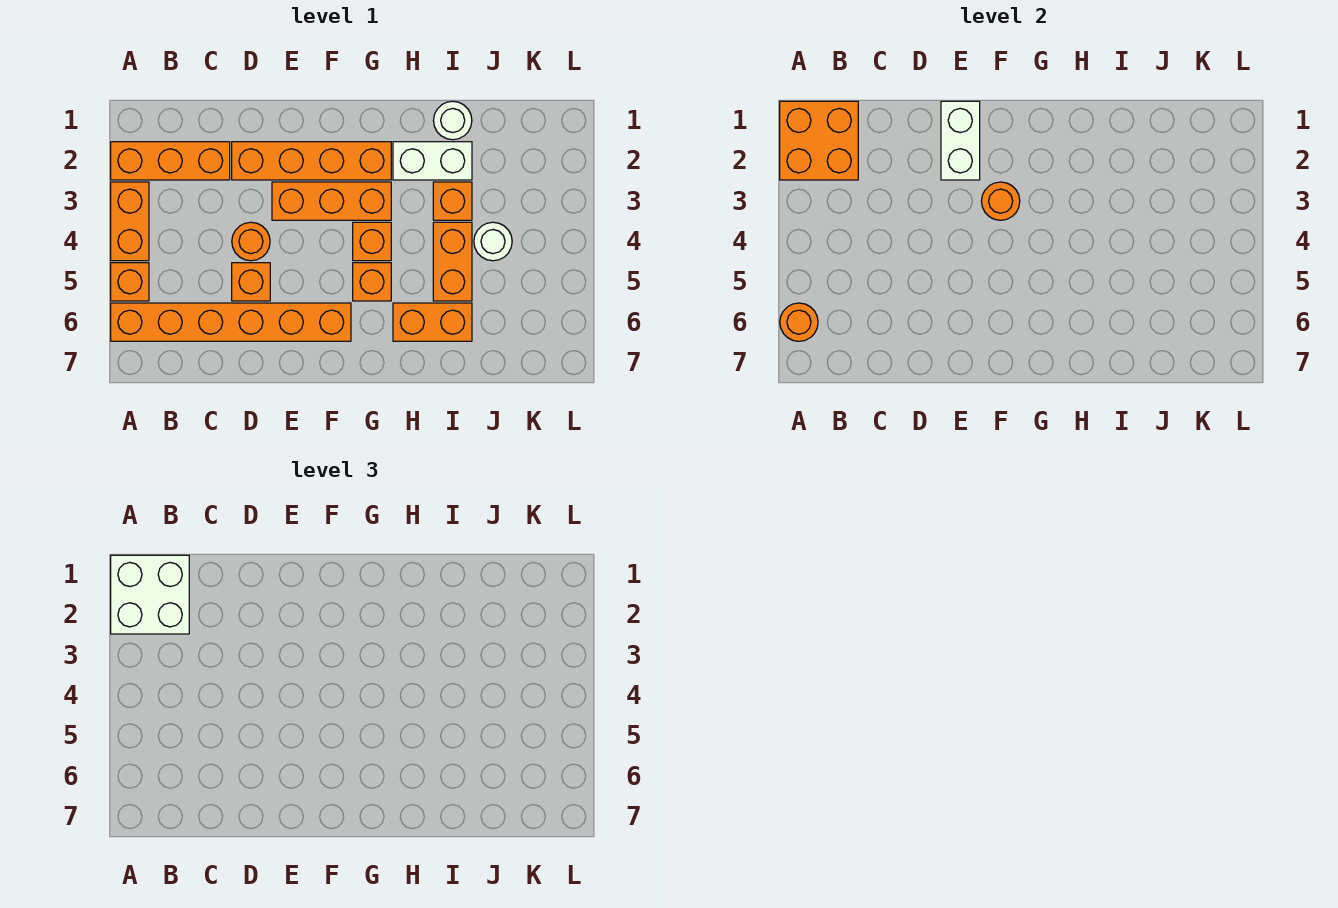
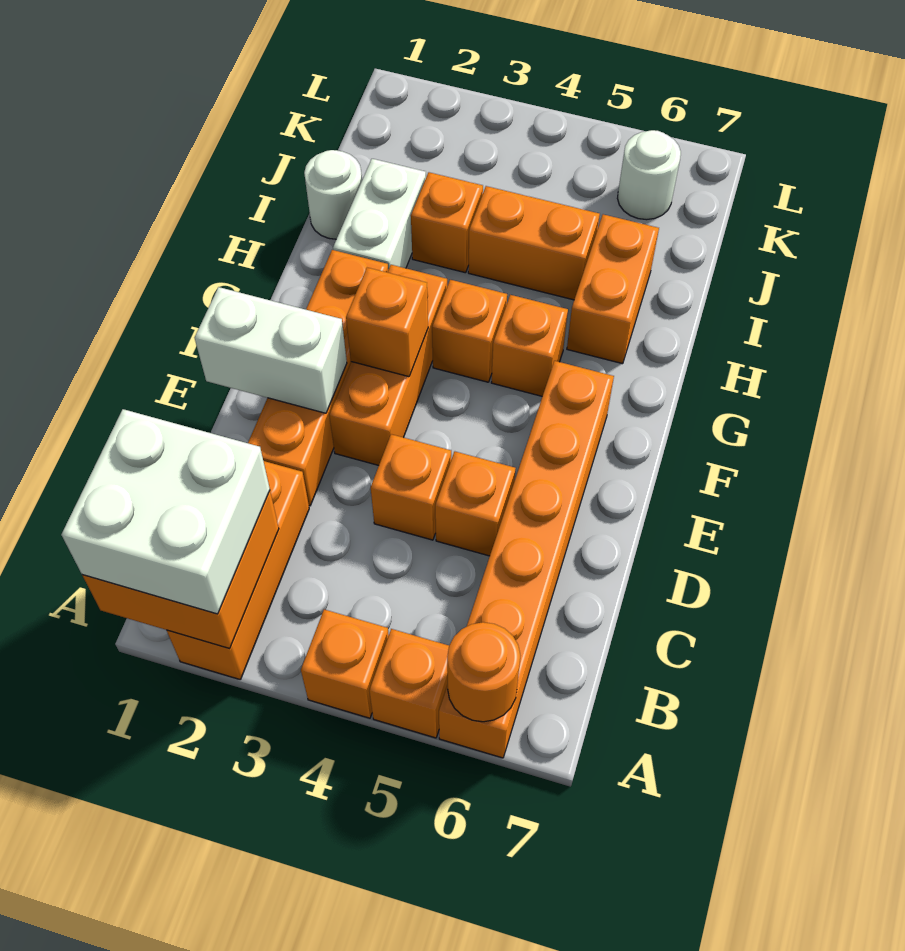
orange brick A3:A4 level 1 -> orange brick A4 level 1
orange round brick D4 level 1 -> orange brick D4 level 1
orange round brick F3 level 2 -> orange brick F3 level 2
white round brick J4 level 1 -> white round brick K6 level 1

